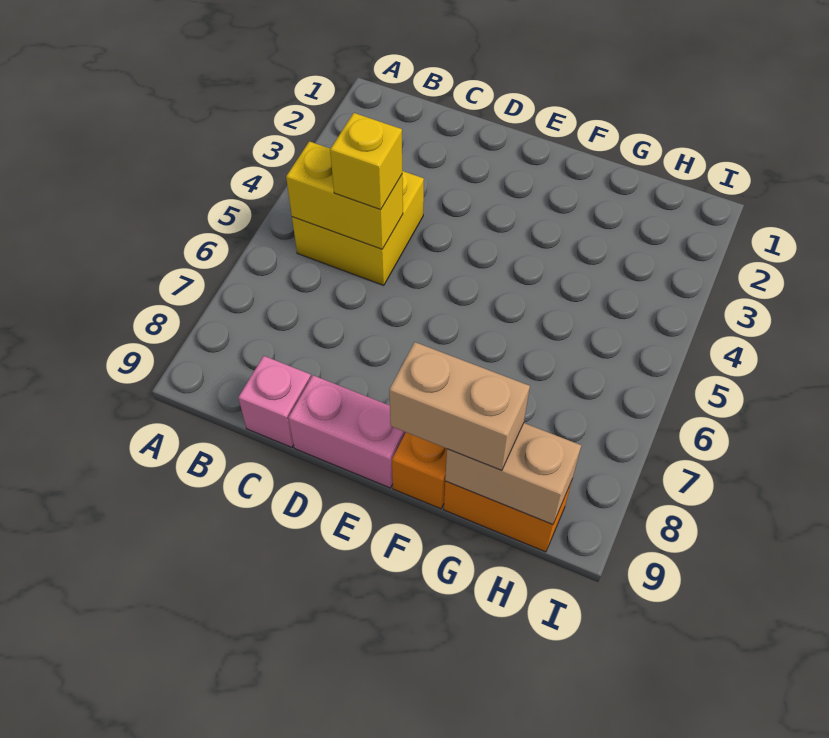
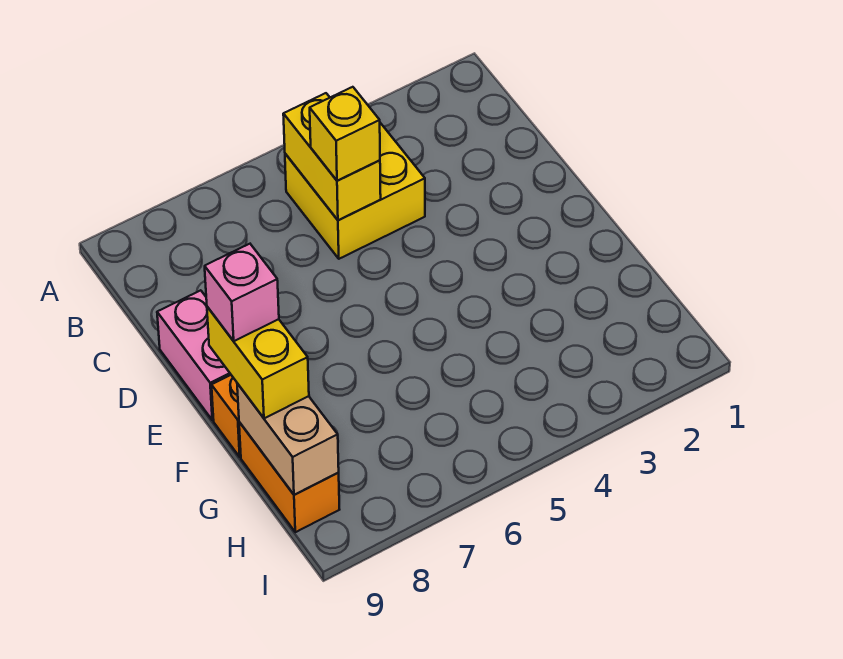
pink brick C9 level 1 -> pink brick F9 level 4
tan brick F9:G9 level 3 -> yellow brick F9:G9 level 3

